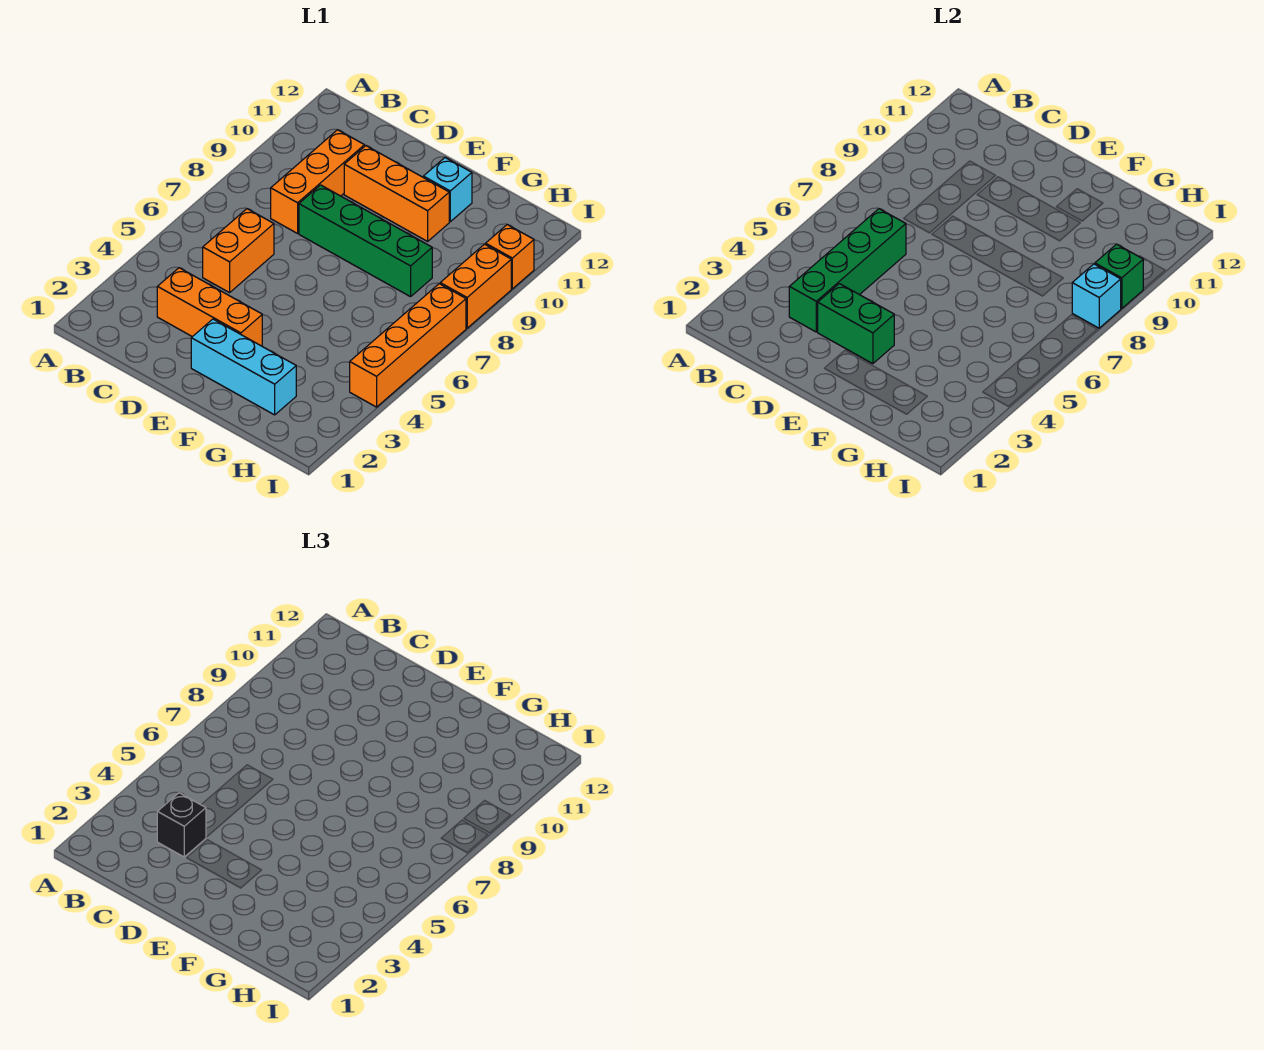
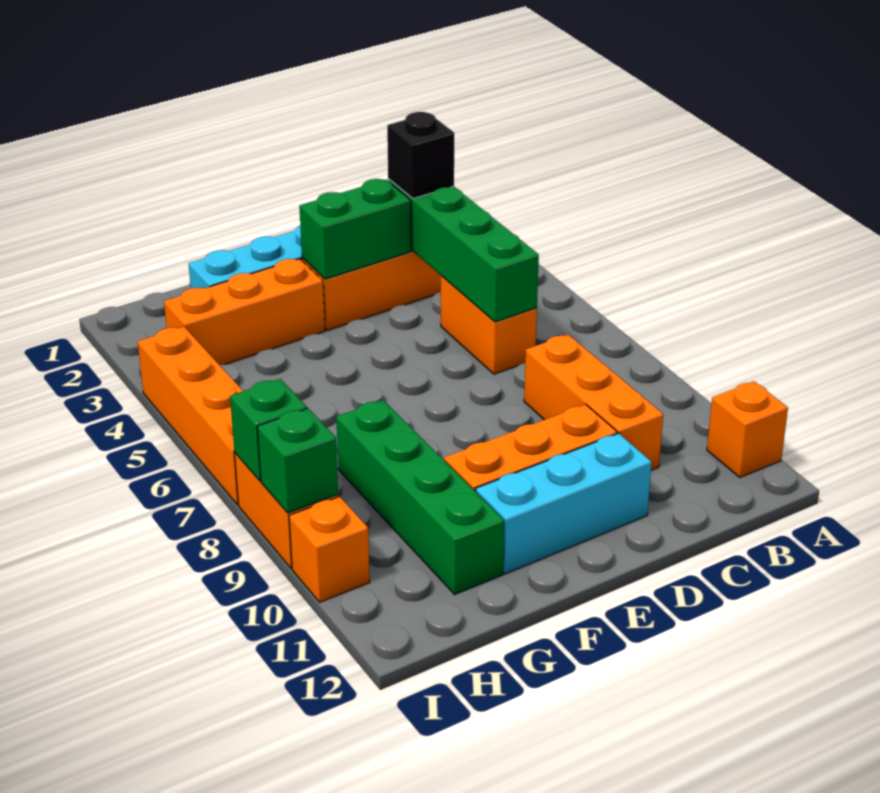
none -> orange brick A11 level 1
green brick D8:G8 level 1 -> green brick G8:G11 level 1
none -> orange brick F3:H3 level 1
cyan brick F11 level 1 -> cyan brick D11:F11 level 1
cyan brick I8 level 2 -> green brick I8 level 2

